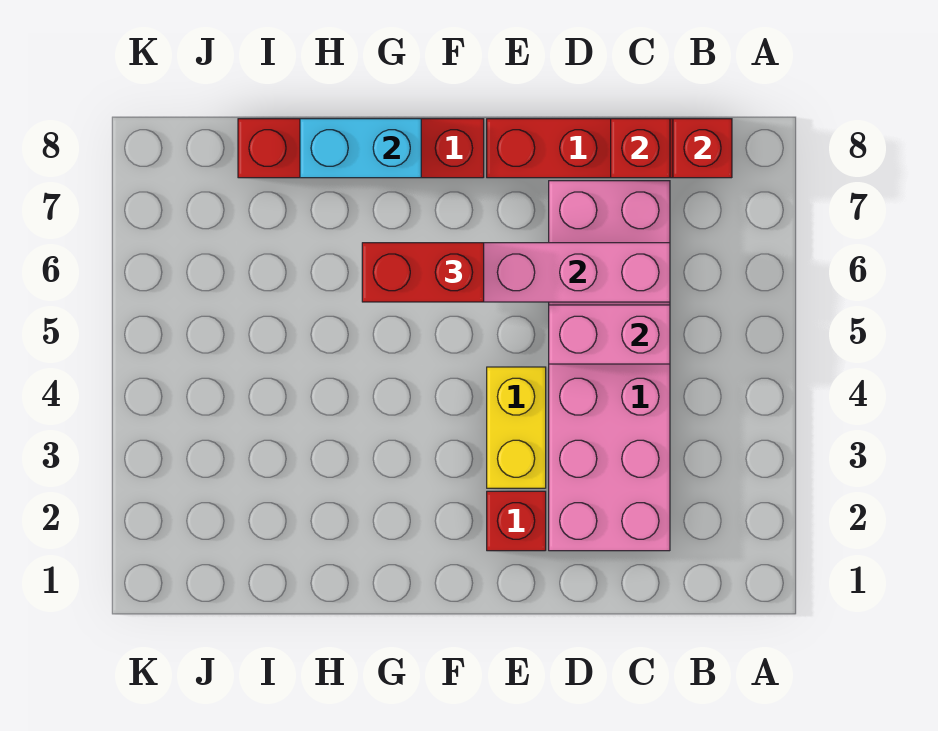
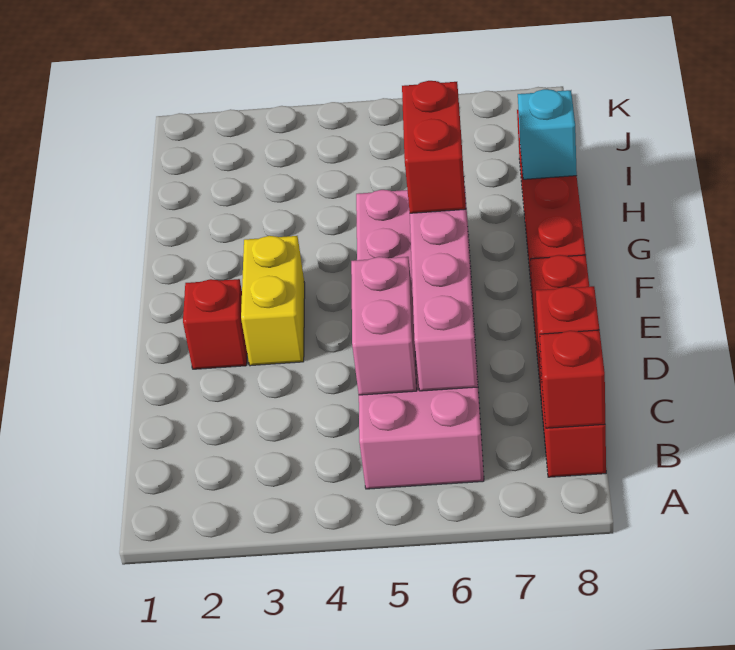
pink brick C2:D7 level 1 -> pink brick B5:G6 level 1
yellow brick E3:E4 level 1 -> yellow brick E3:F3 level 1
cyan brick G8:H8 level 2 -> cyan brick H8 level 2

